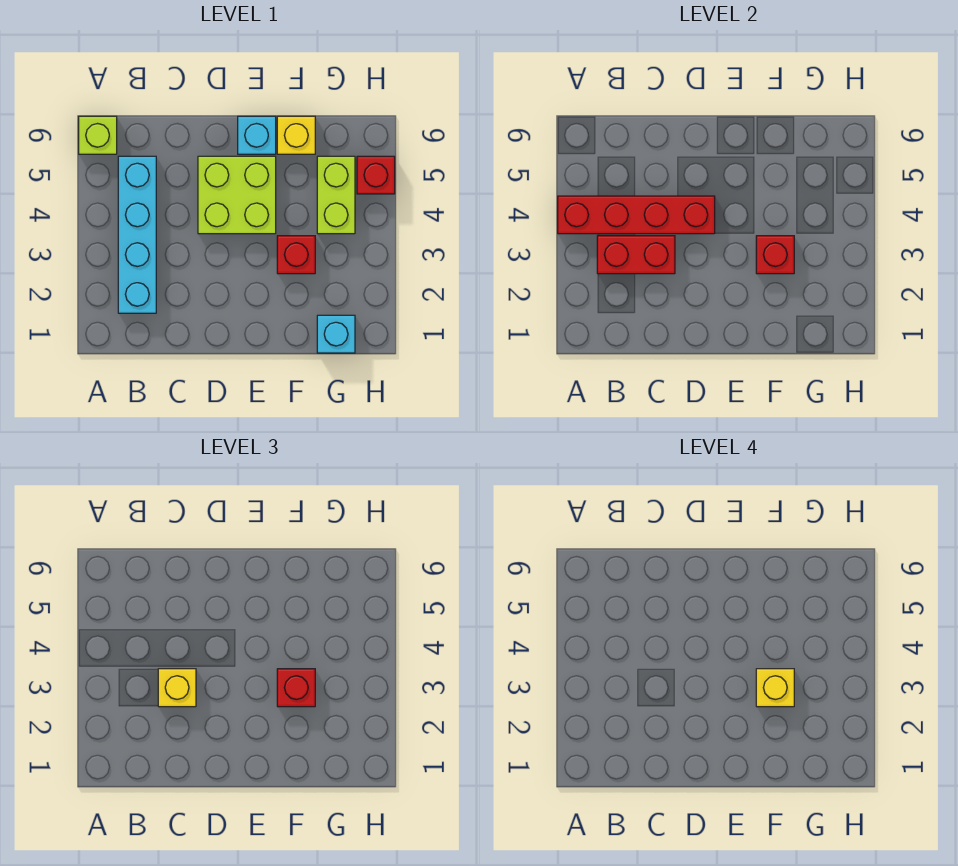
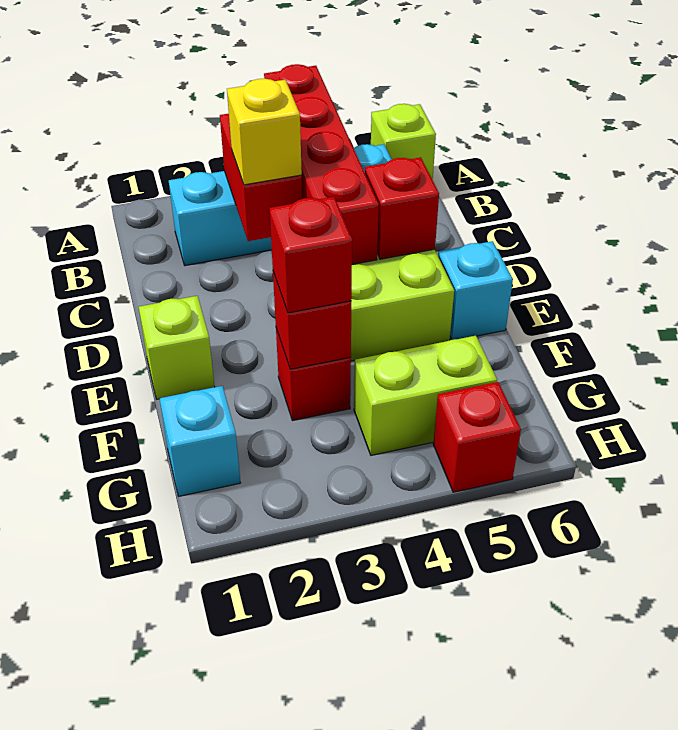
none -> red brick D5 level 2
none -> lime brick E1 level 1
yellow brick F3 level 4 -> none
yellow brick F6 level 1 -> none

